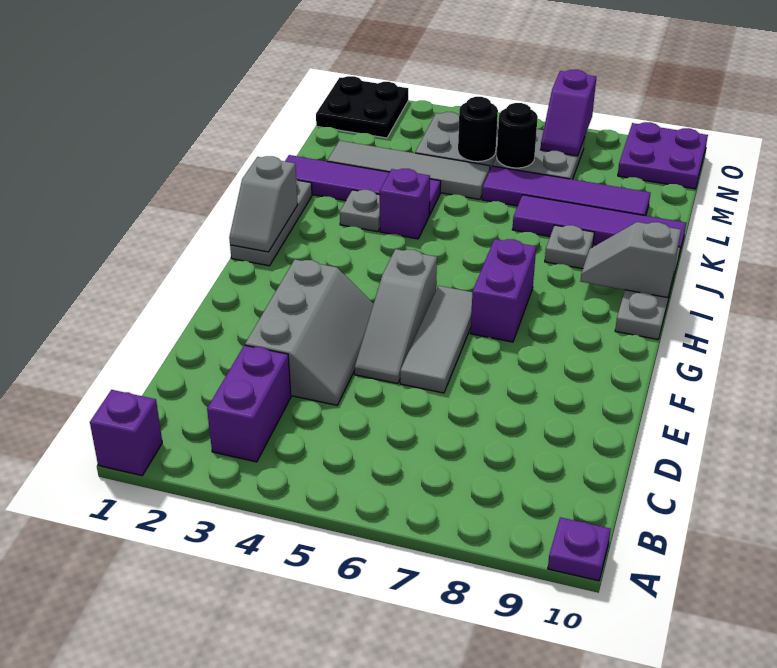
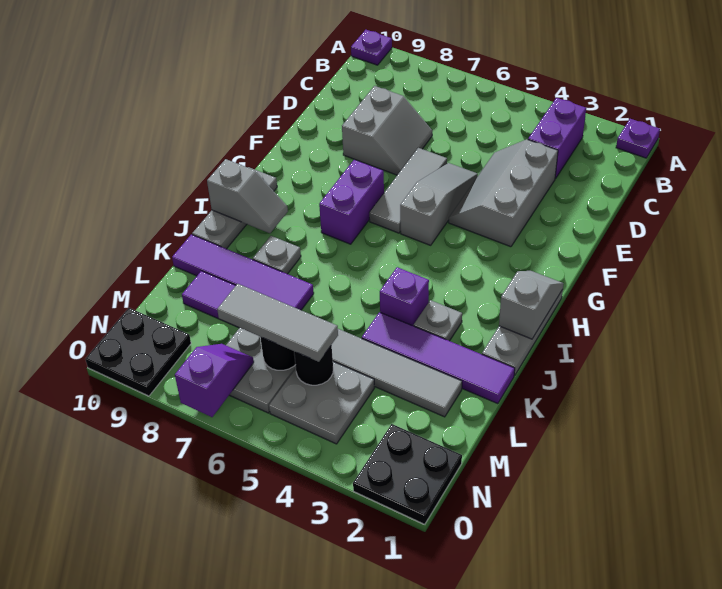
purple brick A1 level 1 -> purple plate A1 level 1
none -> grey slope D7:E8 level 1 top 8
none -> grey tile M5:M7 level 3
purple plate N9:O10 level 1 -> black plate N9:O10 level 1

